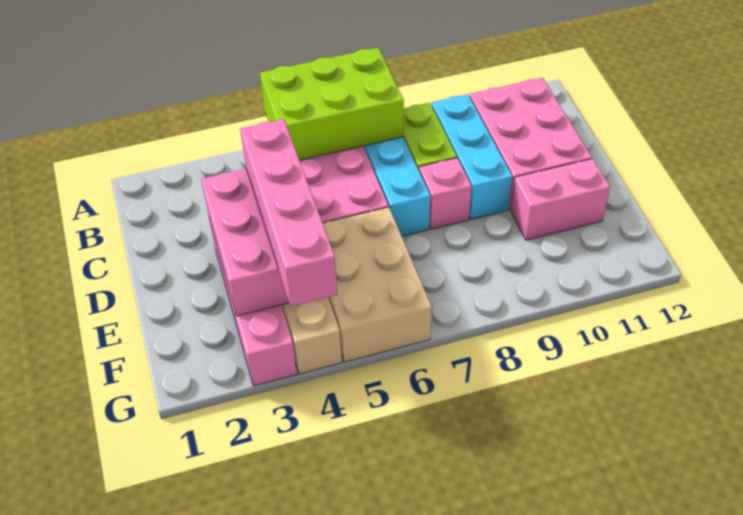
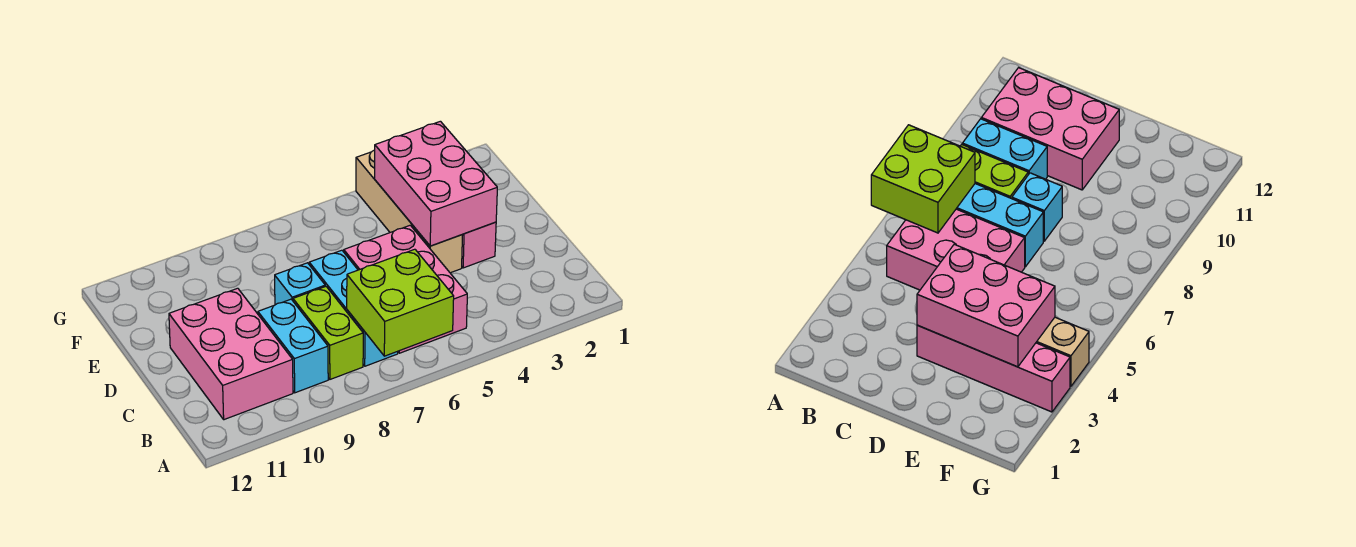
lime brick A5:B7 level 2 -> lime brick A6:B7 level 2
cyan brick B9:D9 level 1 -> cyan brick B9:C9 level 1
pink brick D4:G4 level 3 -> none
pink brick D8 level 1 -> cyan brick D8 level 1
tan brick E5:G6 level 1 -> none
pink brick E10:E11 level 1 -> none

